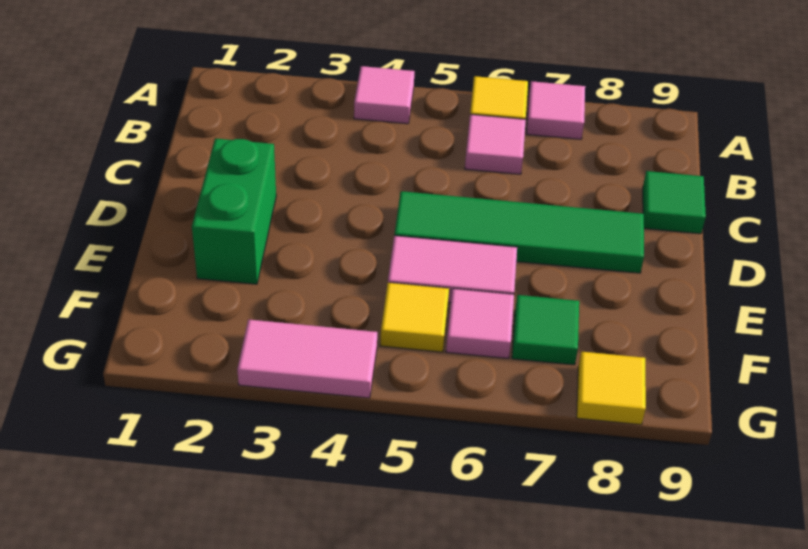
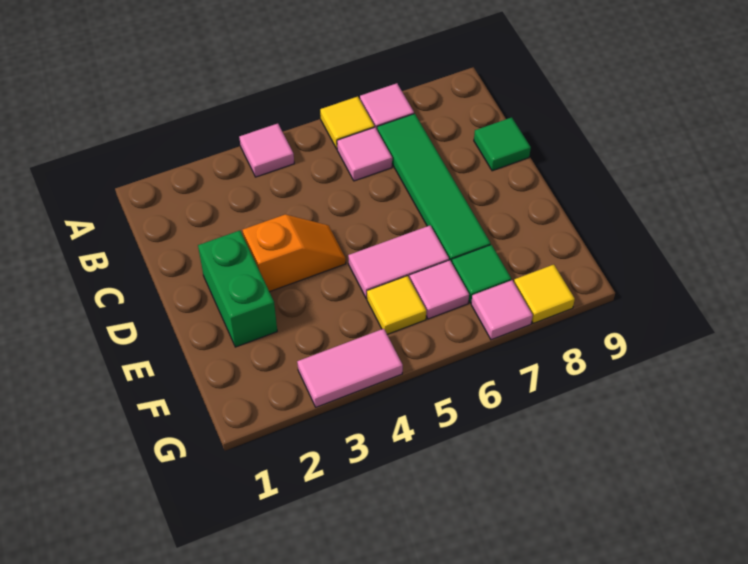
none -> orange slope D3:D4 level 1 top 3
green tile D5:D8 level 1 -> green tile B7:E7 level 1
none -> pink tile G7 level 1

